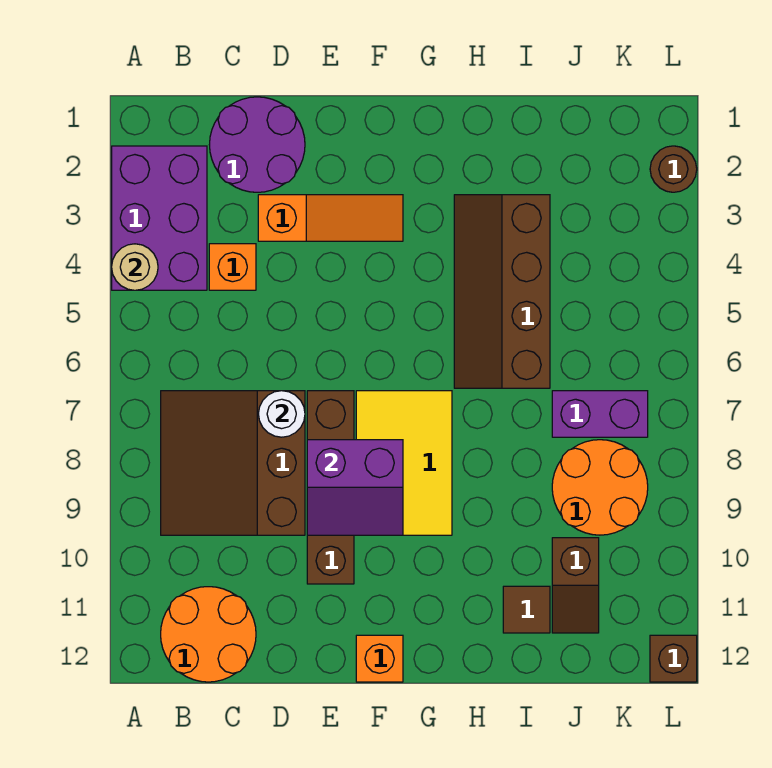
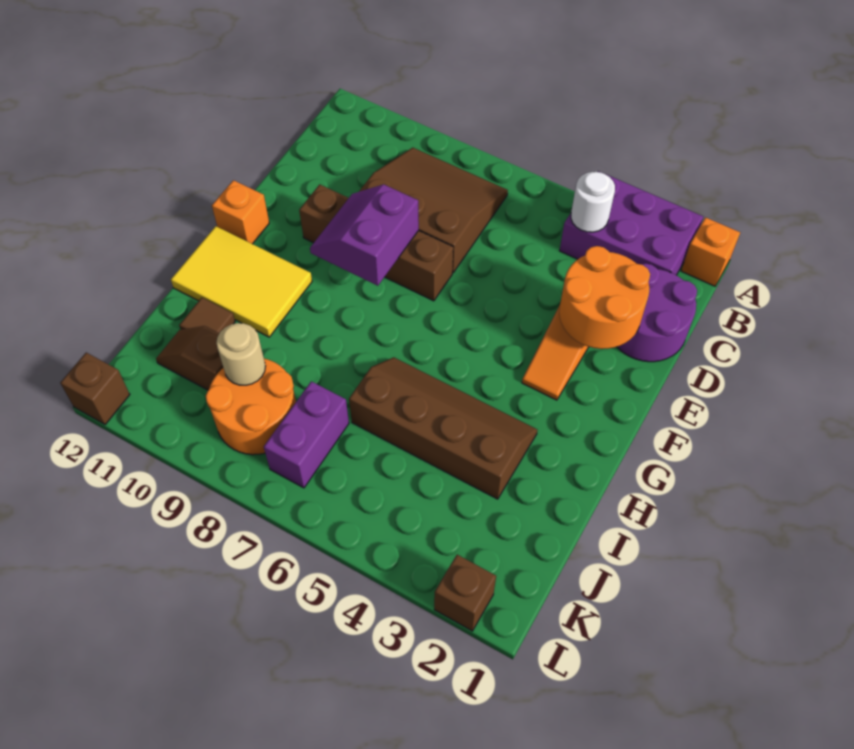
tan round brick A4 level 2 -> tan round brick J9 level 2
orange round brick B11:C12 level 1 -> orange round brick D2:E3 level 2
orange brick C4 level 1 -> orange brick A1 level 1
white round brick D7 level 2 -> white round brick B4 level 2
yellow tile F7:G9 level 1 -> yellow tile G10:H12 level 1
brown round brick L2 level 1 -> brown brick L2 level 1

